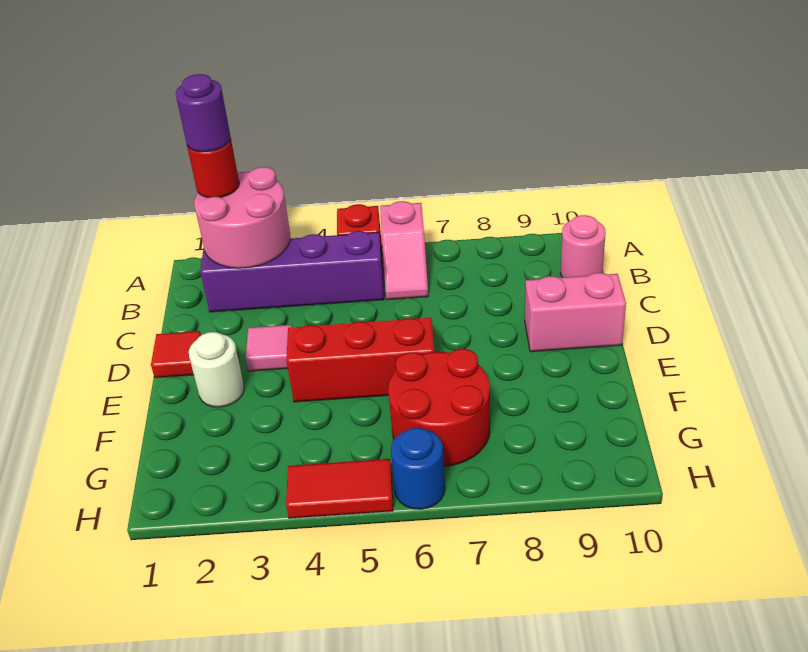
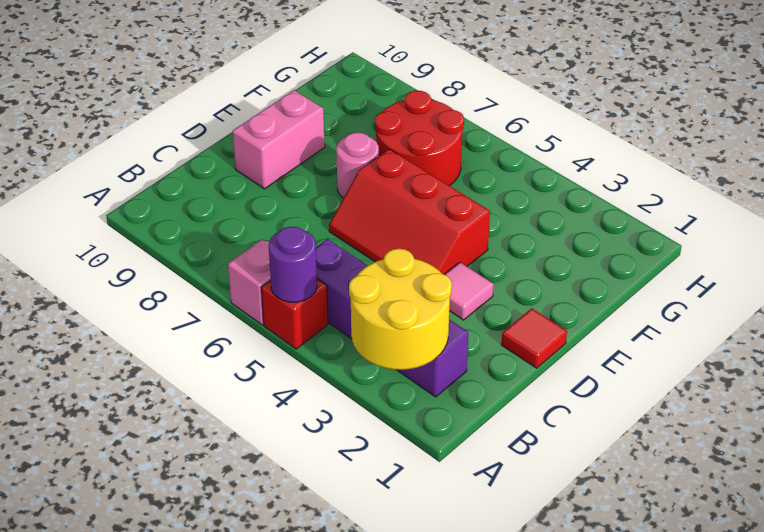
pink round brick A2:B3 level 2 -> yellow round brick A2:B3 level 2
red round brick A2 level 3 -> none
purple round brick A2 level 4 -> purple round brick A5 level 2
pink round brick B10 level 1 -> pink round brick E7 level 1
pink brick D9:D10 level 1 -> pink brick D9:E9 level 1
white round brick E2 level 1 -> none
red tile H4:H5 level 1 -> none
blue round brick H6 level 1 -> none

